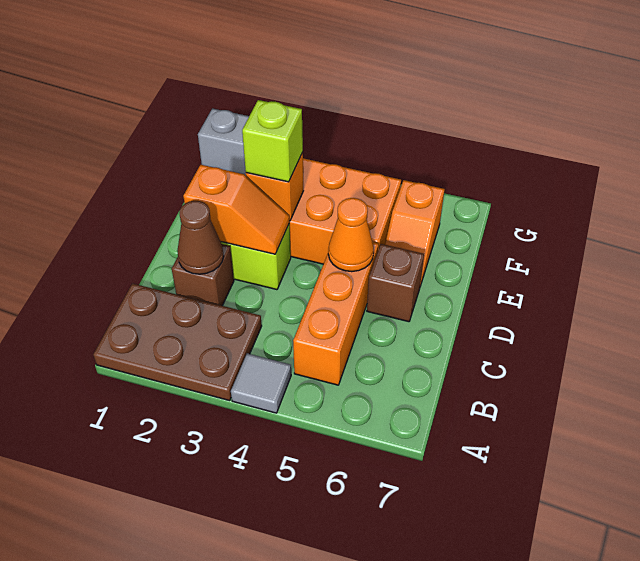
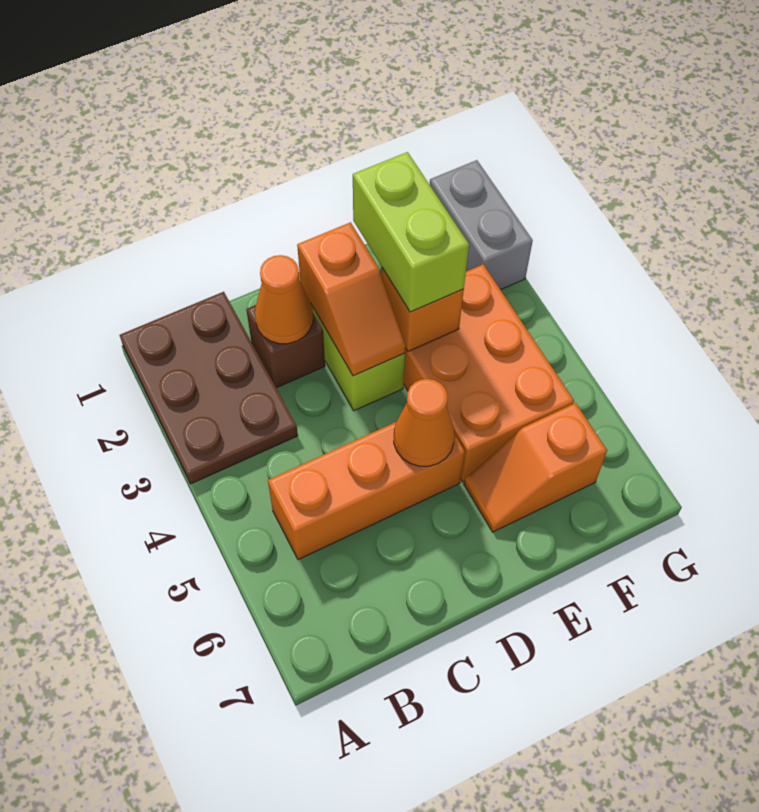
grey tile A4 level 1 -> none
brown cone C2 level 2 -> orange cone C2 level 2
brown brick D6 level 1 -> none
lime brick E3 level 3 -> lime brick E2:E3 level 3

